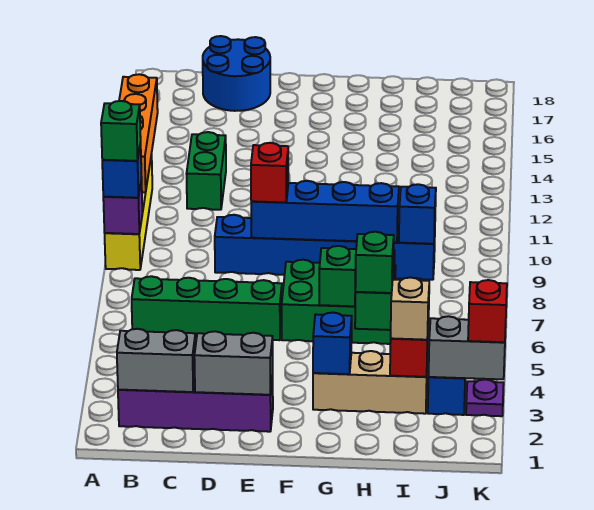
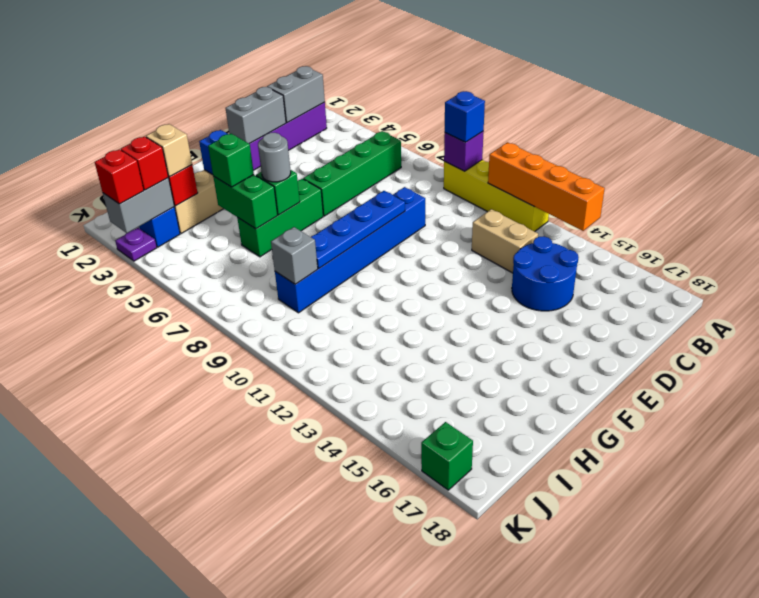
green brick A9 level 4 -> green brick K17 level 1
green brick C12:C13 level 1 -> tan brick C12:C13 level 1
blue round brick C17:D18 level 1 -> blue round brick C14:D15 level 1
blue brick E9:H9 level 2 -> blue plate E9:H9 level 2
red brick E9 level 3 -> red brick J3 level 3
green brick F6:H7 level 1 -> green brick F6:H6 level 1
none -> grey round brick G6 level 3
blue brick I9 level 2 -> grey brick I9 level 2

